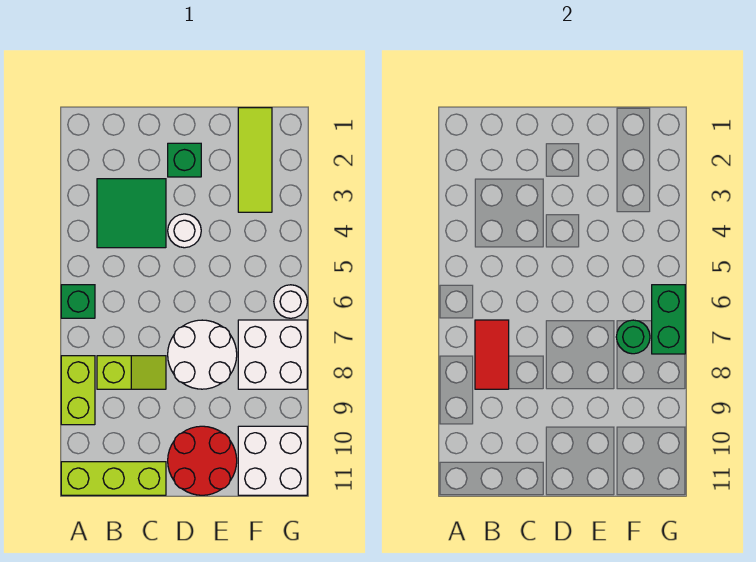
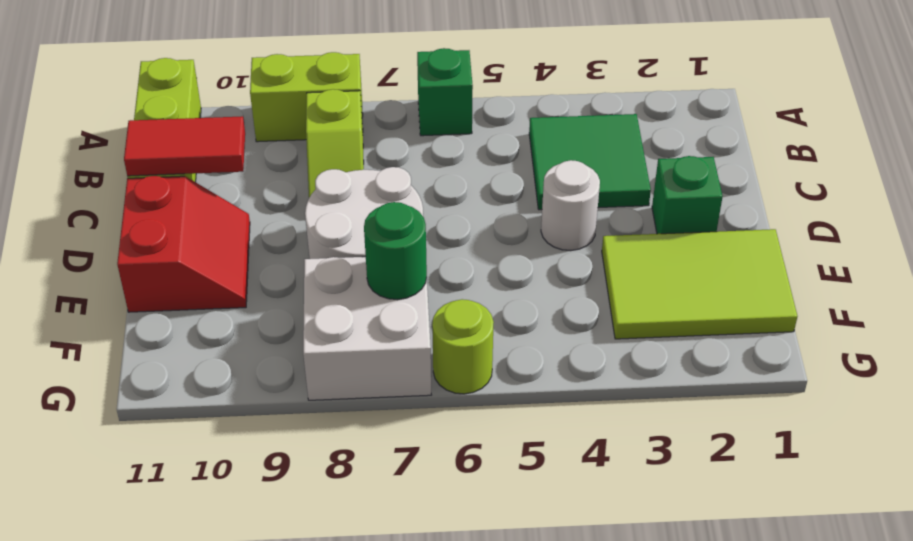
red tile B7:B8 level 2 -> red tile C10:C11 level 2
red round brick D10:E11 level 1 -> red slope D10:E11 level 1 top 11
lime tile F1:F3 level 1 -> lime tile E1:F3 level 1
white brick F10:G11 level 1 -> none
white round brick G6 level 1 -> lime round brick G6 level 1
green brick G6:G7 level 2 -> none

